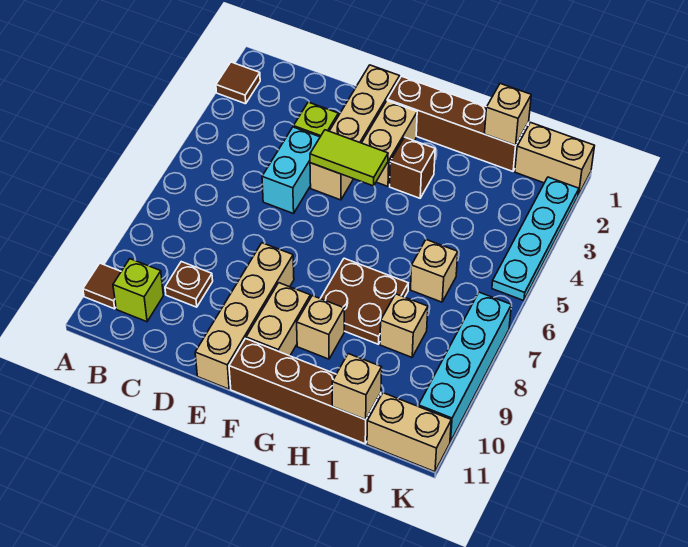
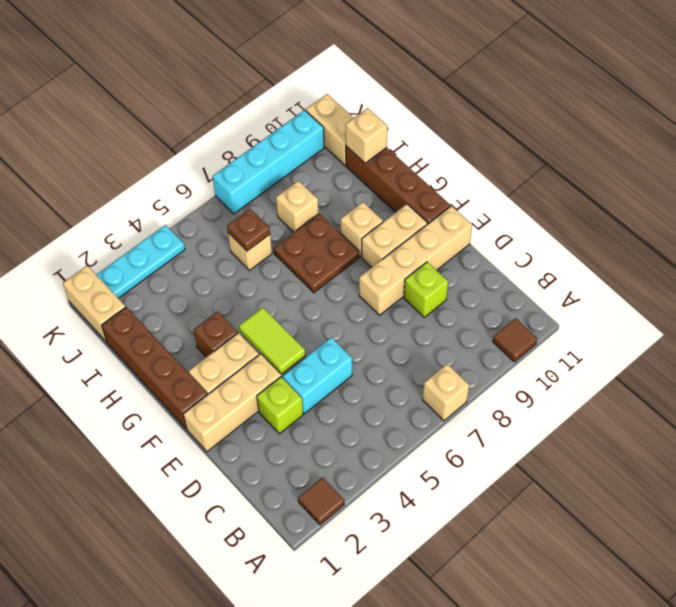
lime brick B10 level 1 -> lime brick D9 level 1
brown plate C9 level 1 -> brown plate I6 level 2
tan brick I1 level 2 -> tan brick A7 level 1
cyan plate K2:K5 level 1 -> cyan plate K2:K4 level 1

